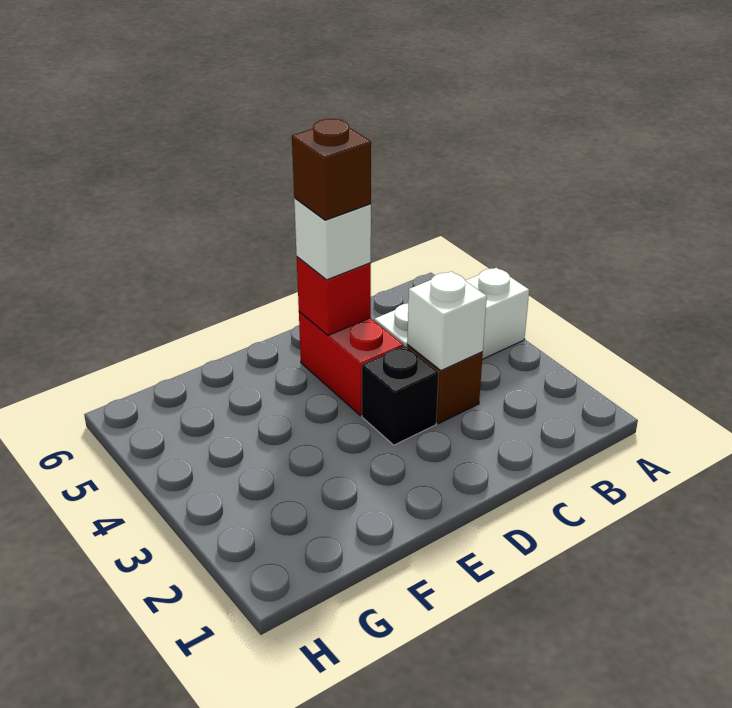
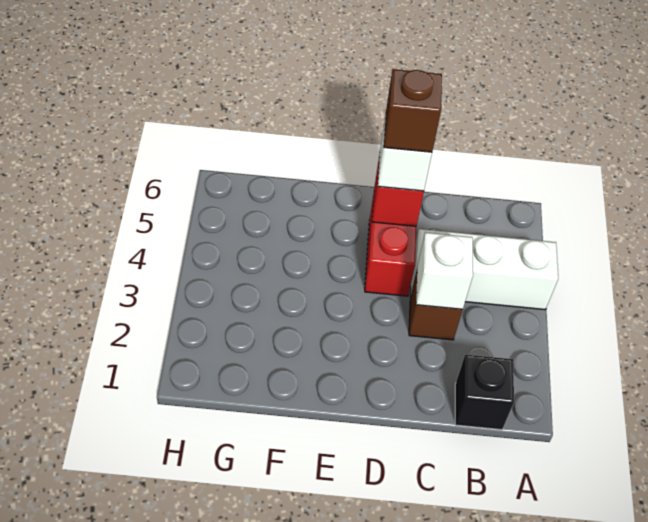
black brick D3 level 1 -> black brick B1 level 1

